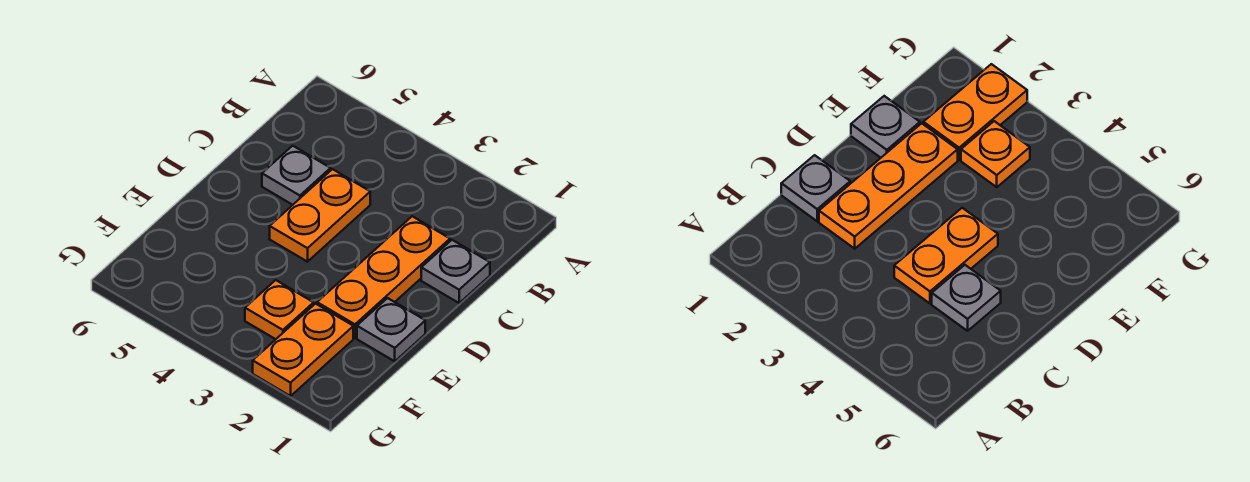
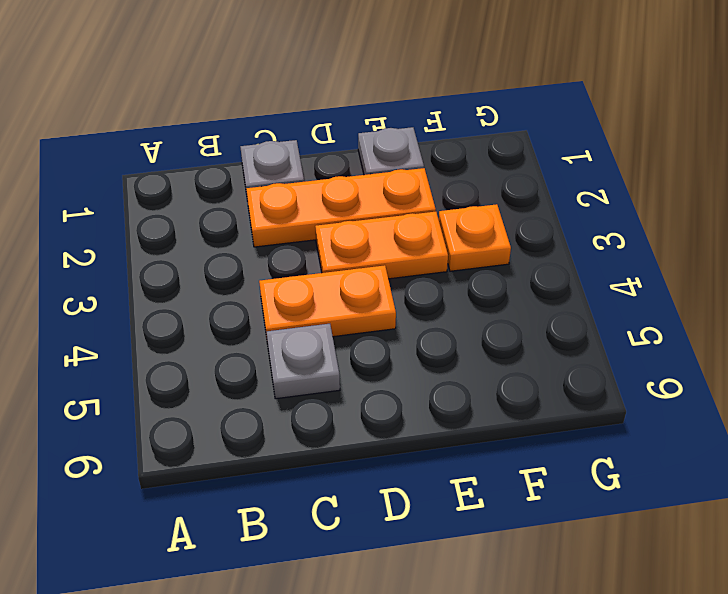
orange plate F2:G2 level 1 -> orange plate D3:E3 level 1

